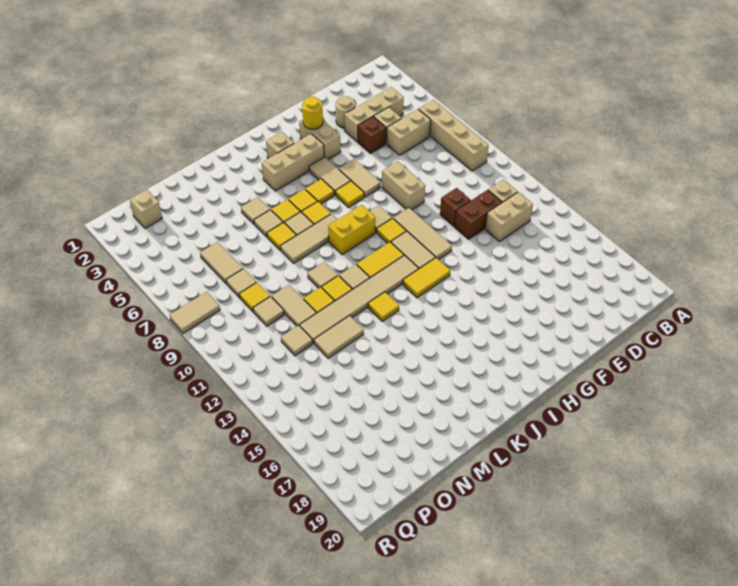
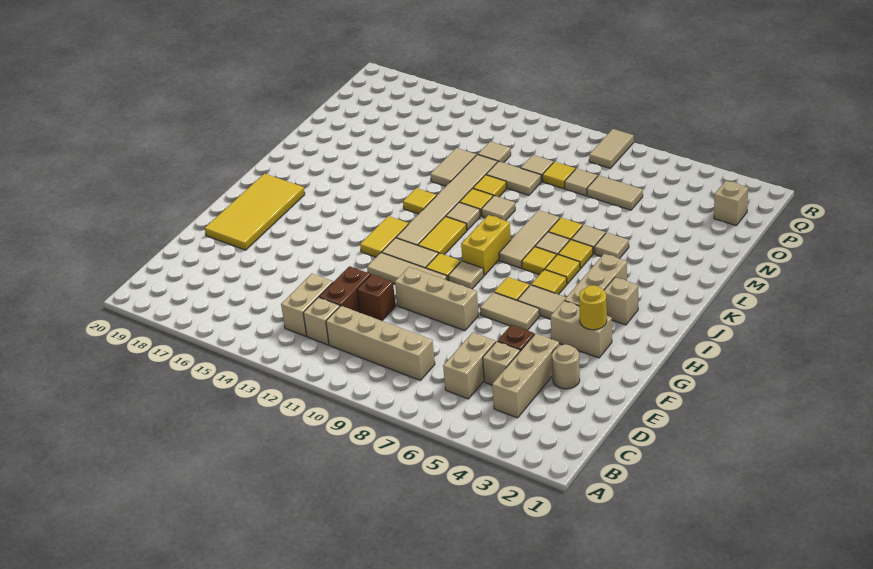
tan brick B6:B9 level 1 -> tan brick C8:C11 level 1
tan brick F8:F9 level 1 -> tan brick F8:F10 level 1
none -> yellow tile F18:I19 level 1

